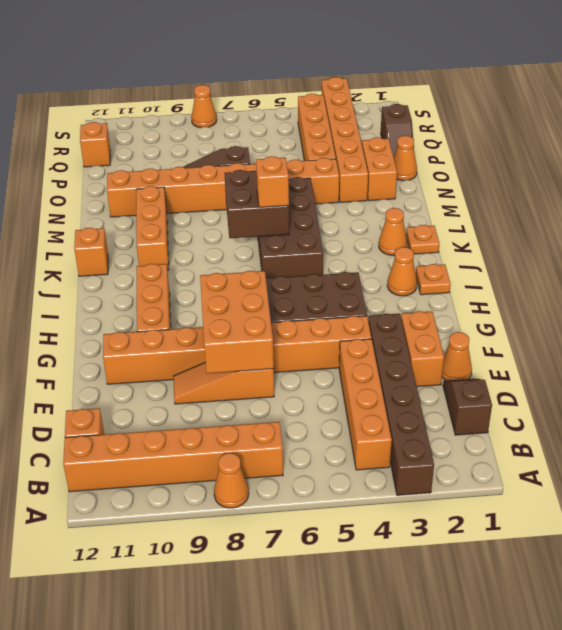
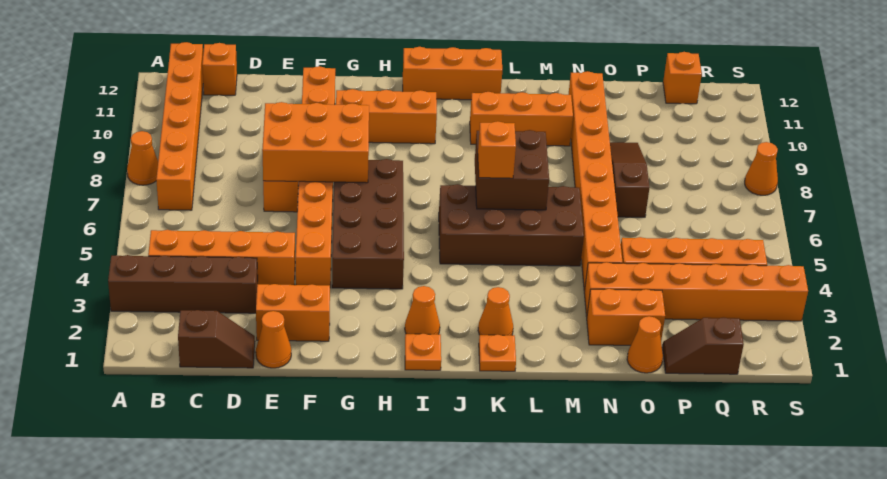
brown brick A3:F3 level 1 -> brown brick A3:D3 level 1
orange brick K12 level 1 -> orange brick I12:K12 level 1

